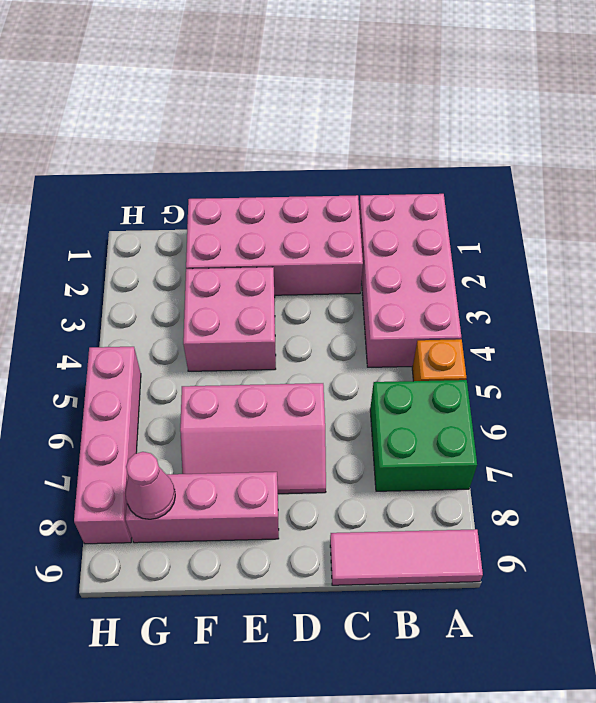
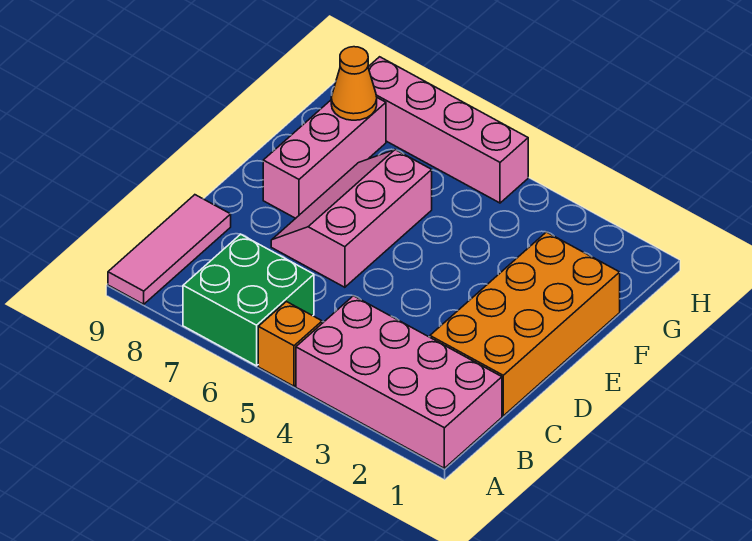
pink brick C1:F2 level 1 -> orange brick C1:F2 level 1
pink brick E3:F4 level 1 -> none
pink cone G8 level 2 -> orange cone G8 level 2

